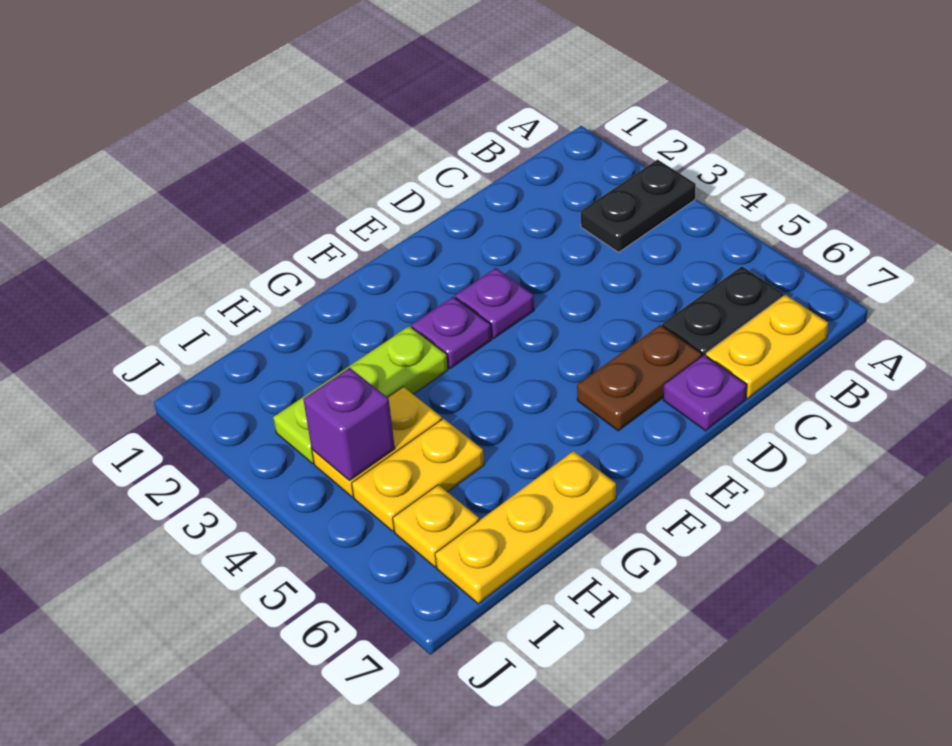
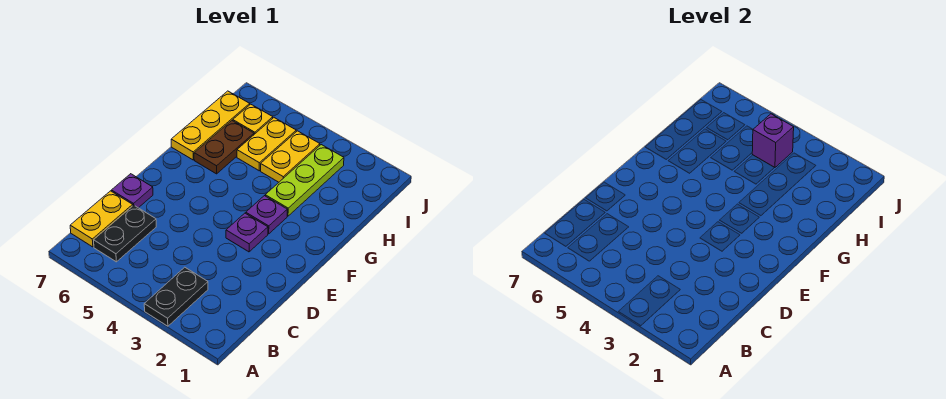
brown plate D6:E6 level 1 -> brown plate G6:H6 level 1

